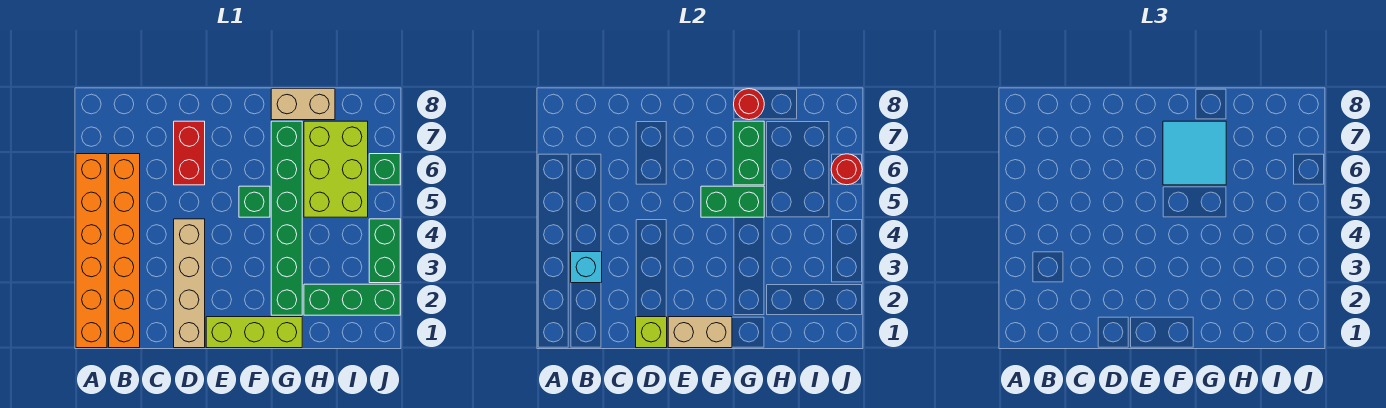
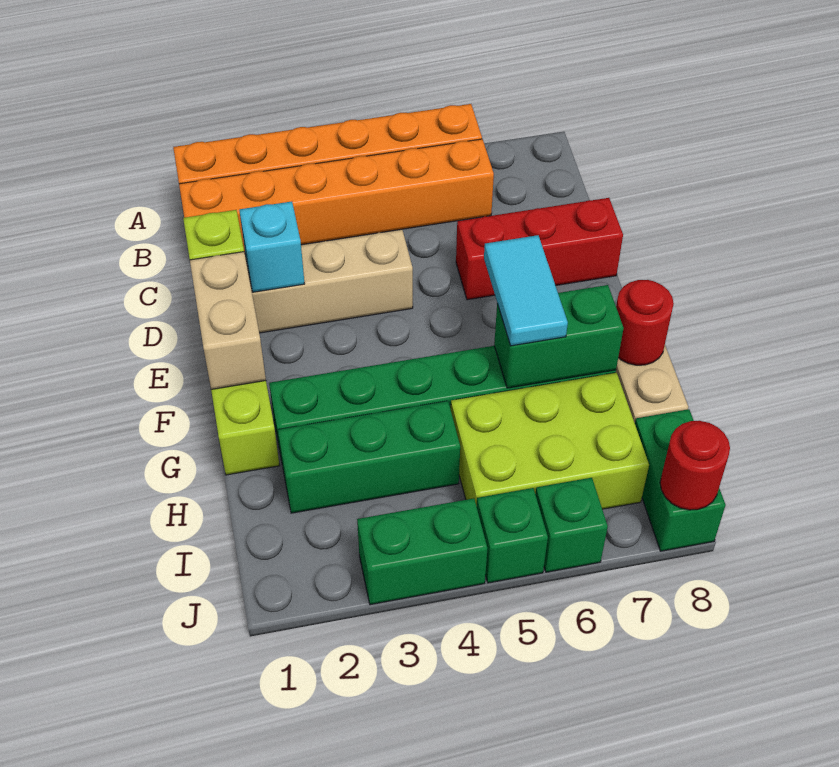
cyan brick B3 level 2 -> cyan brick D2 level 2
red brick D6:D7 level 1 -> red brick D6:D8 level 1
green brick F5 level 1 -> green brick J5 level 1
green brick F5:G5 level 2 -> green brick I8:J8 level 1
cyan tile F6:G7 level 3 -> cyan tile F6:G6 level 3
green brick H2:J2 level 1 -> green brick H2:H4 level 1
red round brick J6 level 2 -> red round brick J8 level 2

